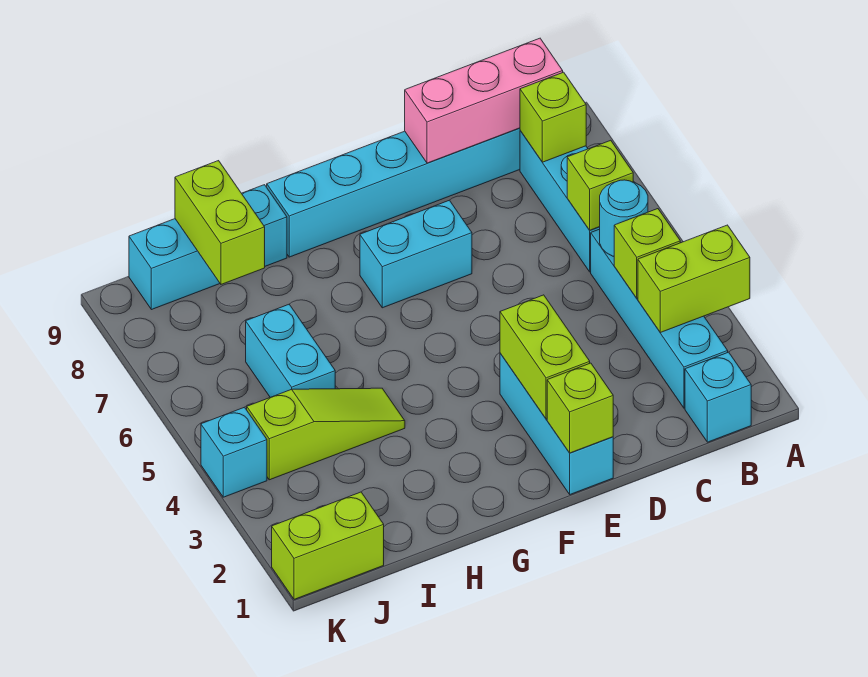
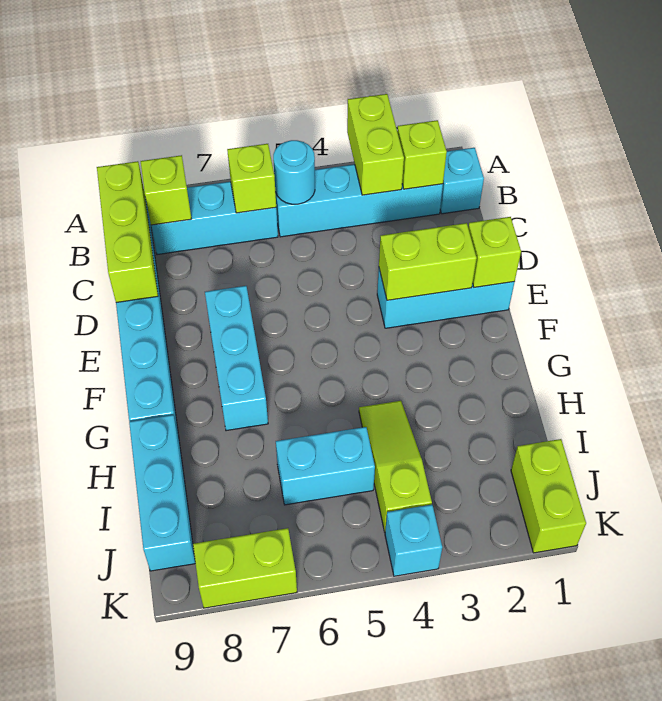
lime brick B4 level 2 -> lime brick B2 level 2
pink brick B9:D9 level 2 -> lime brick B9:D9 level 2
cyan brick E7:F7 level 1 -> cyan brick E7:G7 level 1
lime brick I8:I9 level 2 -> lime brick K7:K8 level 1

